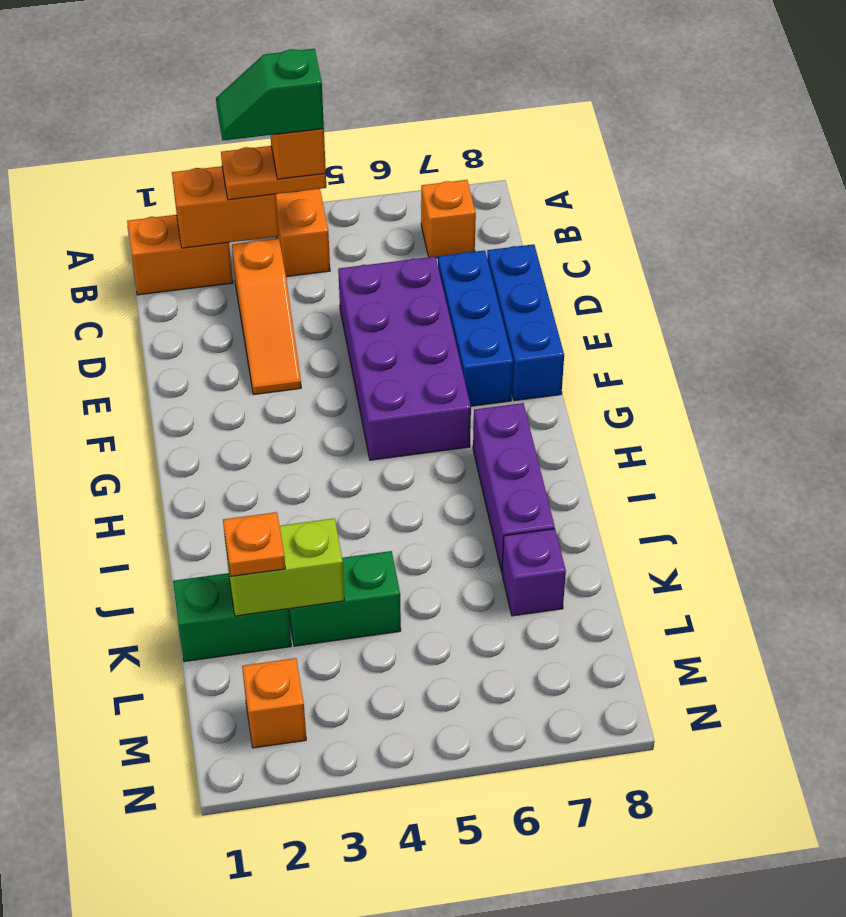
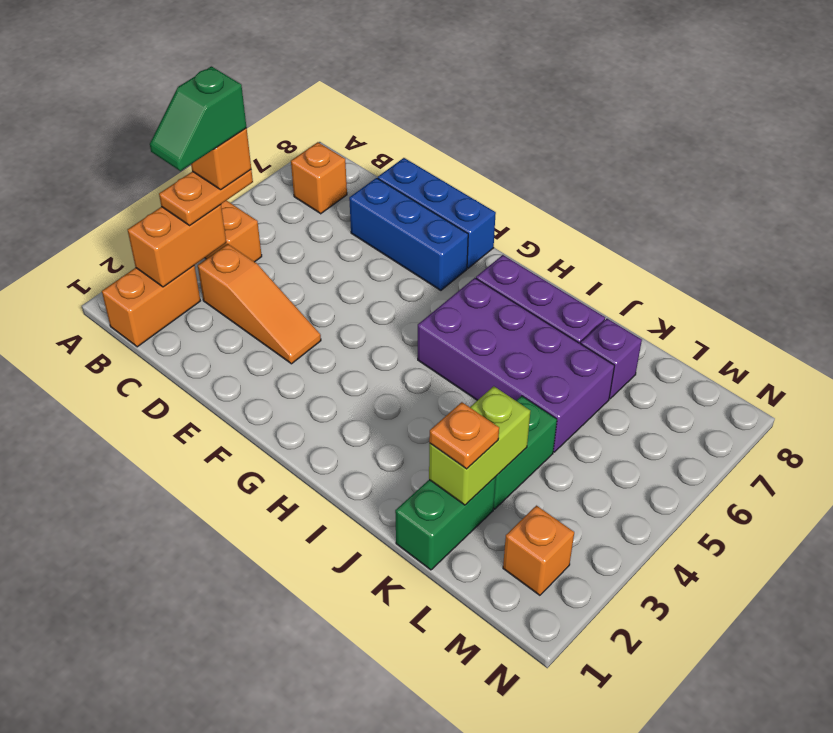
purple brick D5:G6 level 1 -> purple brick H5:K6 level 1

